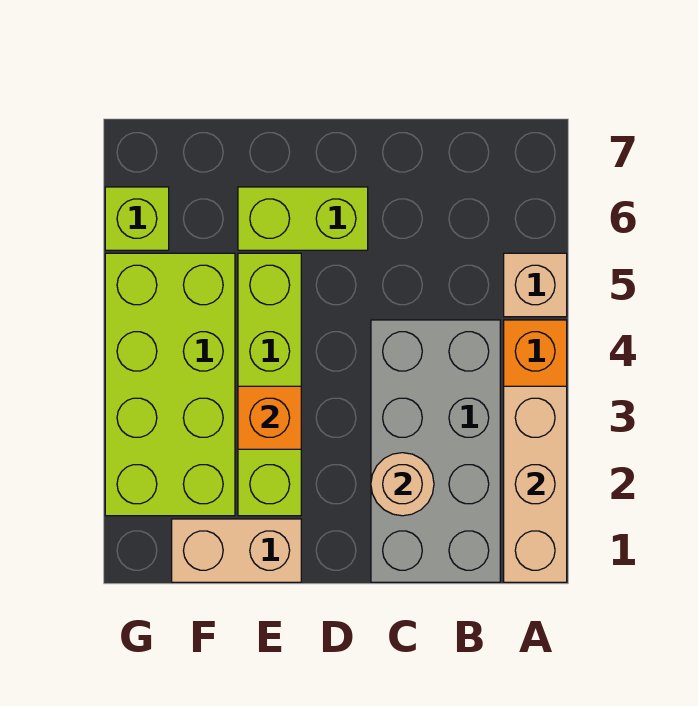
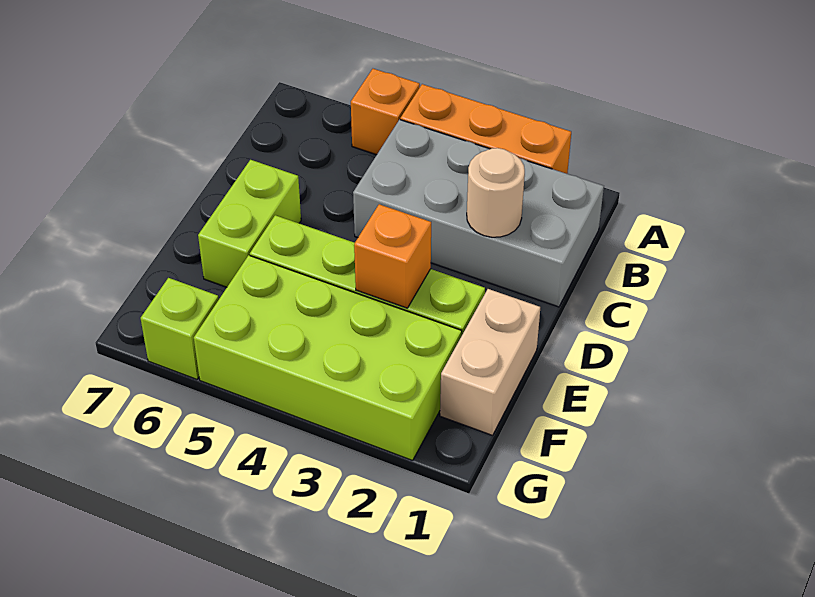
tan brick A1:A3 level 2 -> none
tan brick A5 level 1 -> orange brick A5 level 1

